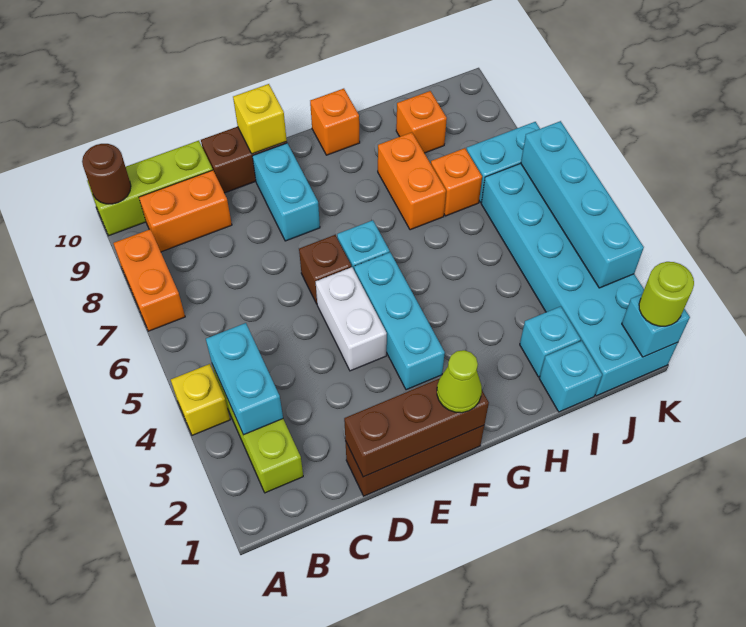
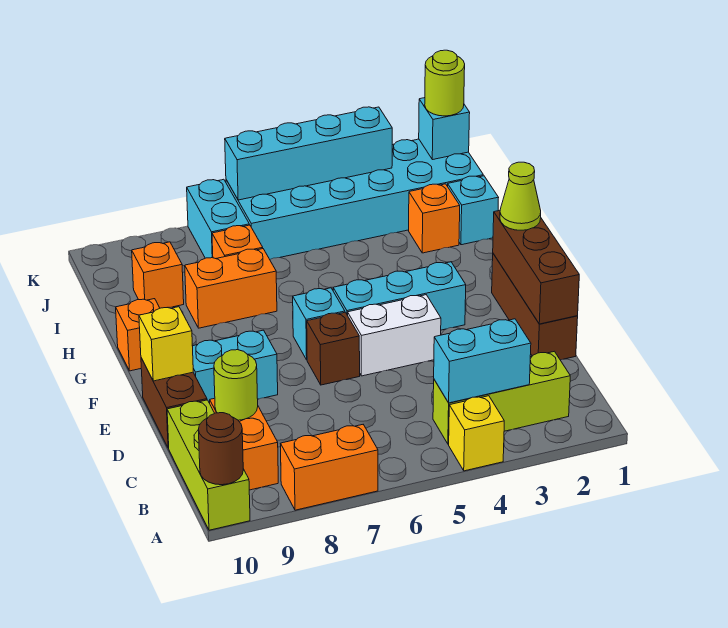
none -> lime round brick C9 level 2
cyan brick I2 level 1 -> orange brick I2 level 1

